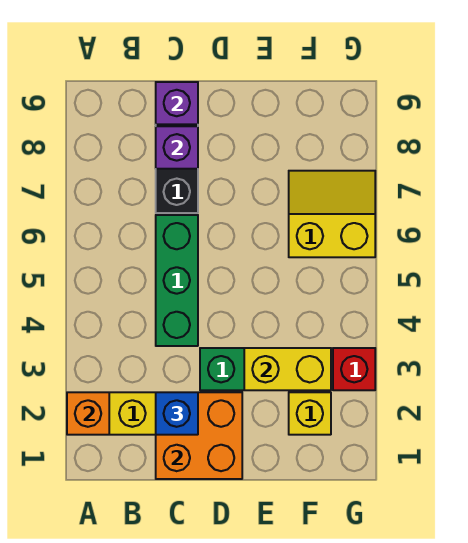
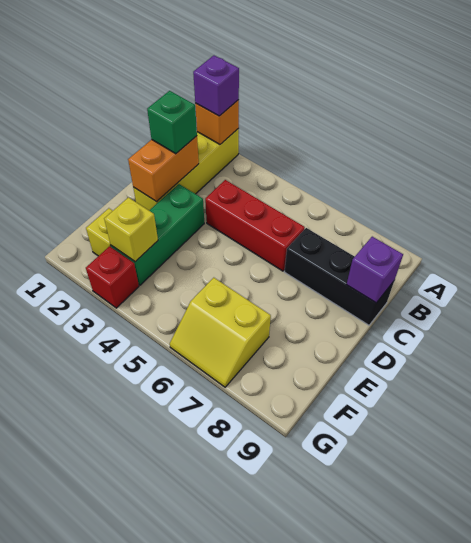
orange brick C1:D2 level 2 -> orange brick C2:D2 level 2
blue brick C2 level 3 -> green brick C2 level 3
green brick C4:C6 level 1 -> red brick C4:C6 level 1
purple brick C8 level 2 -> purple brick A2 level 3
yellow brick E3:F3 level 2 -> yellow brick F3 level 2
yellow slope F6:G7 level 1 top 6 -> yellow slope F6:G7 level 1 top F

